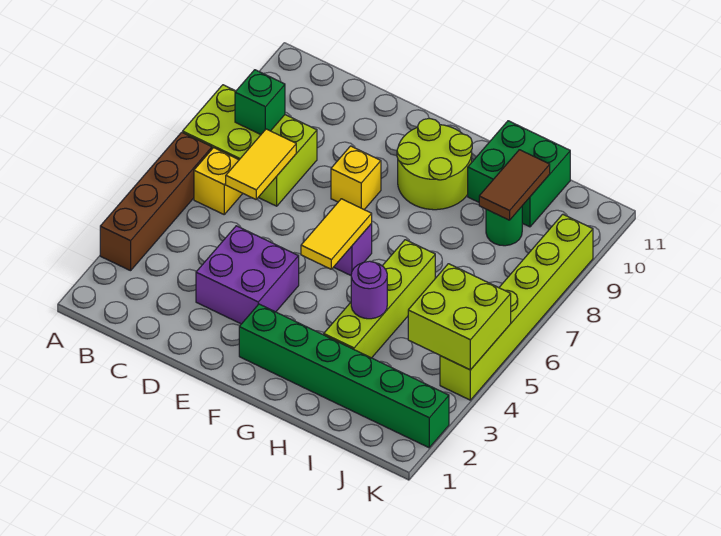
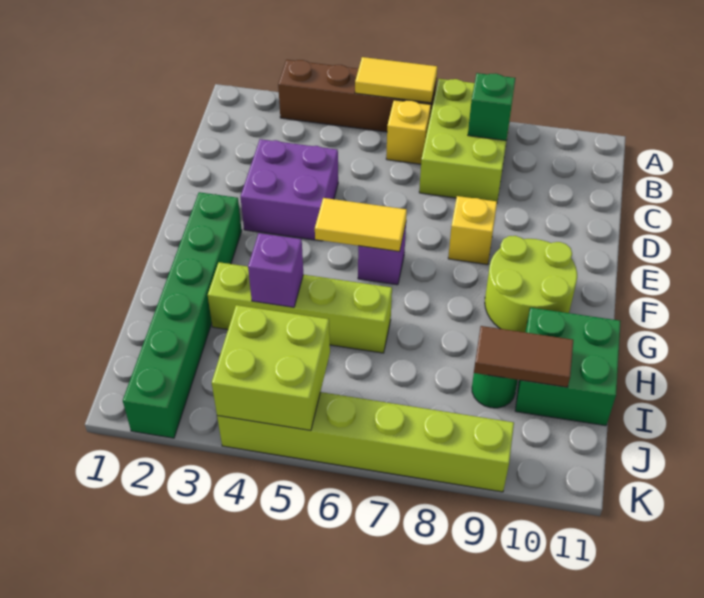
yellow tile C6:C7 level 2 -> yellow tile A5:A6 level 2
purple round brick H4 level 2 -> purple brick H4 level 2

